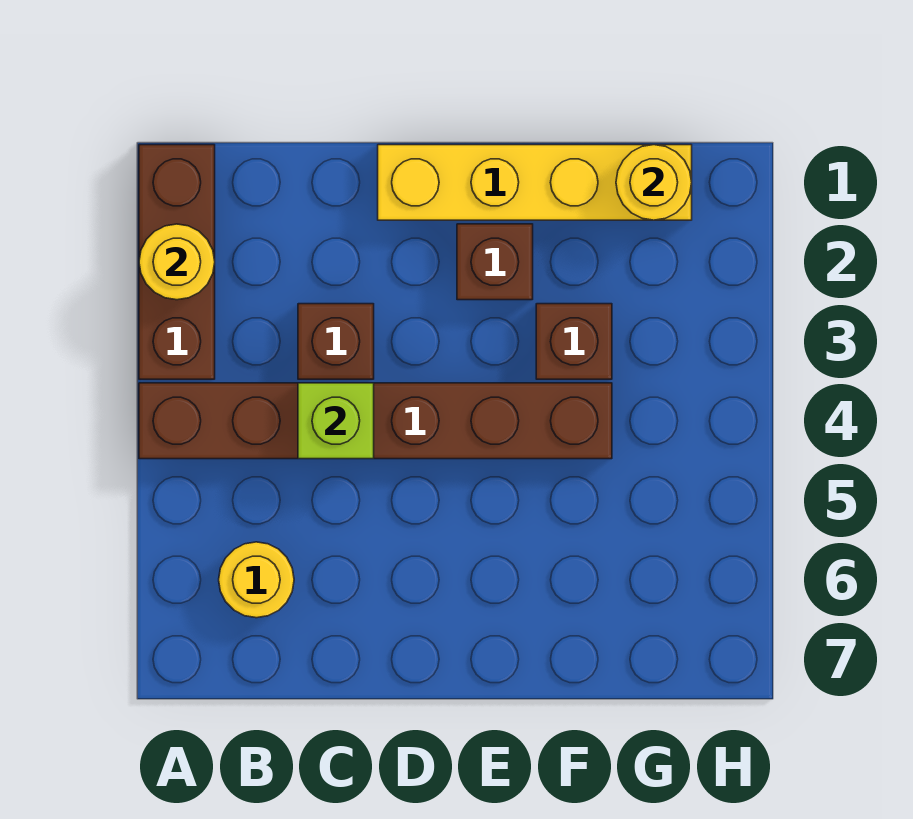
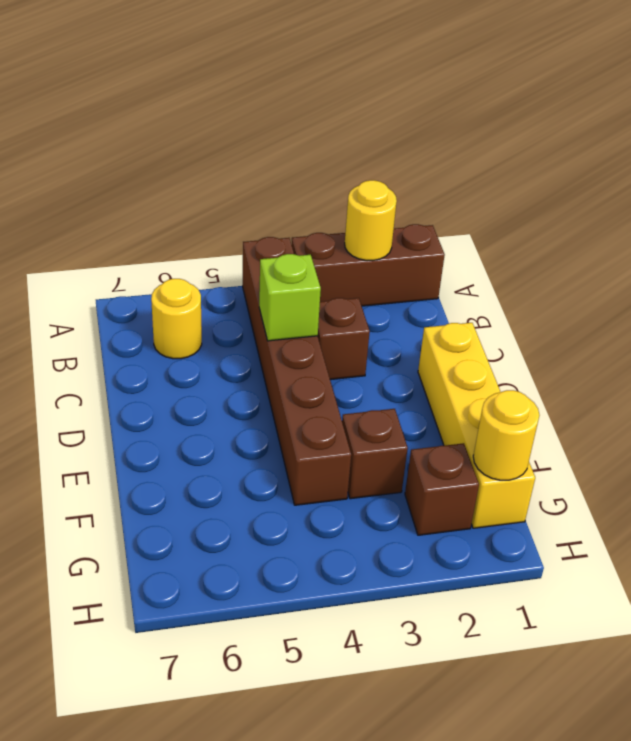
brown brick E2 level 1 -> brown brick G2 level 1

